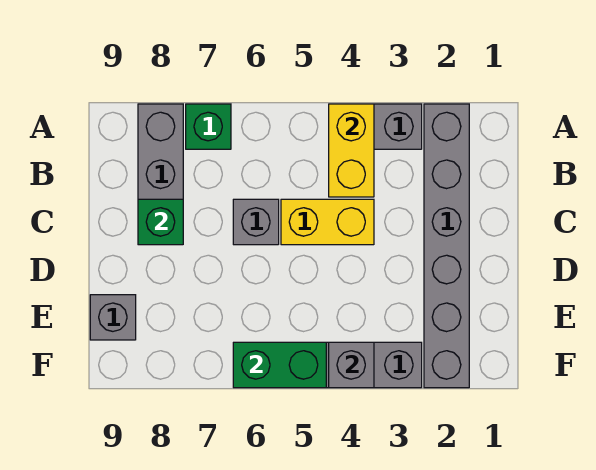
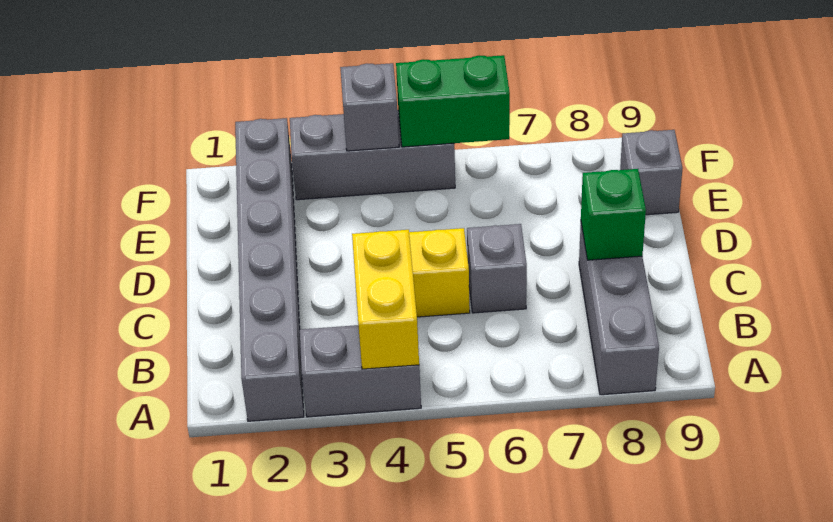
green brick A7 level 1 -> none

